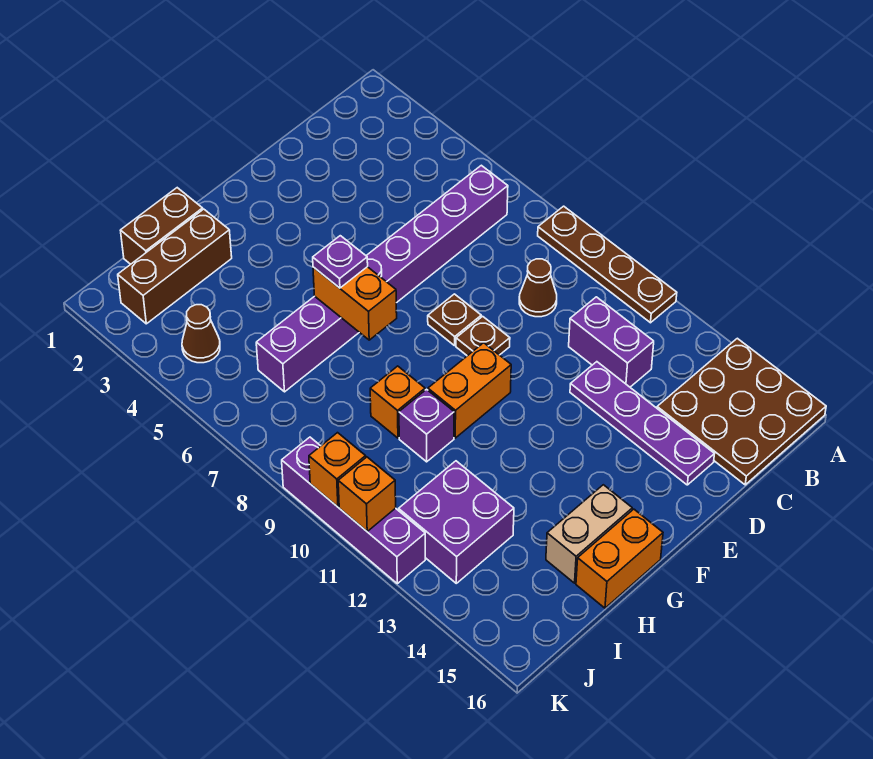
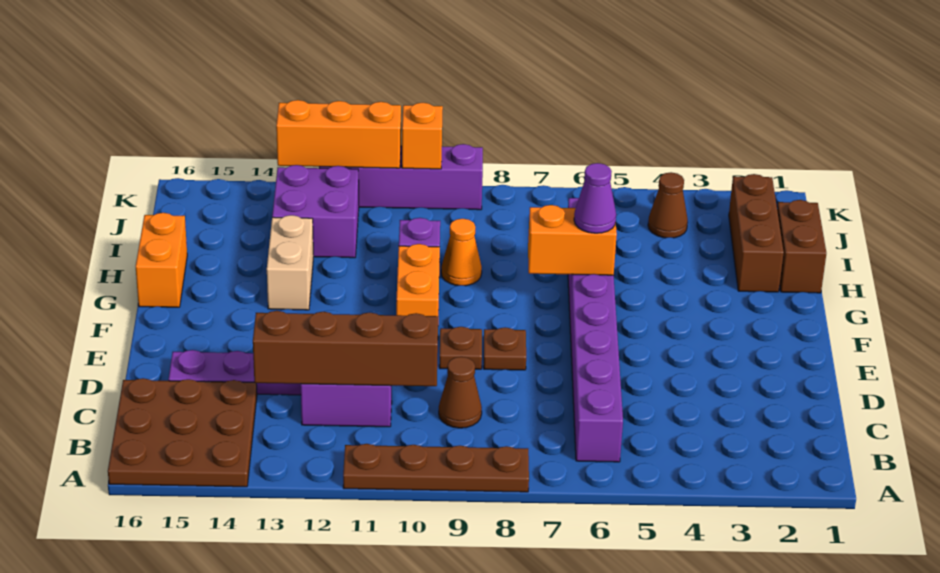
none -> brown brick C10:C13 level 2
purple plate G6 level 3 -> purple cone G6 level 3
tan brick G15:H15 level 1 -> tan brick G13:H13 level 1
orange brick H9 level 1 -> orange cone H9 level 1
orange brick K11 level 2 -> orange brick K11:K13 level 2

